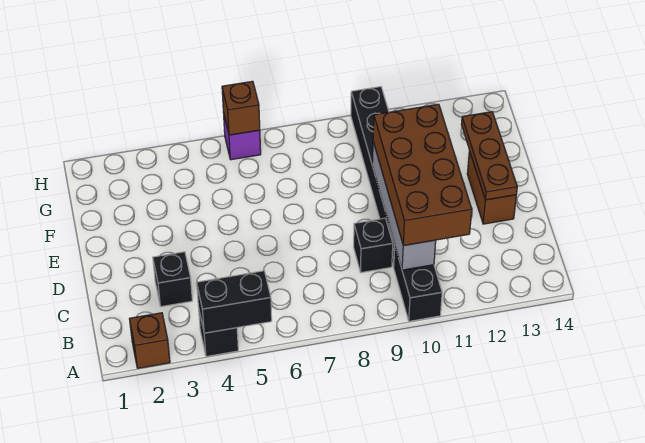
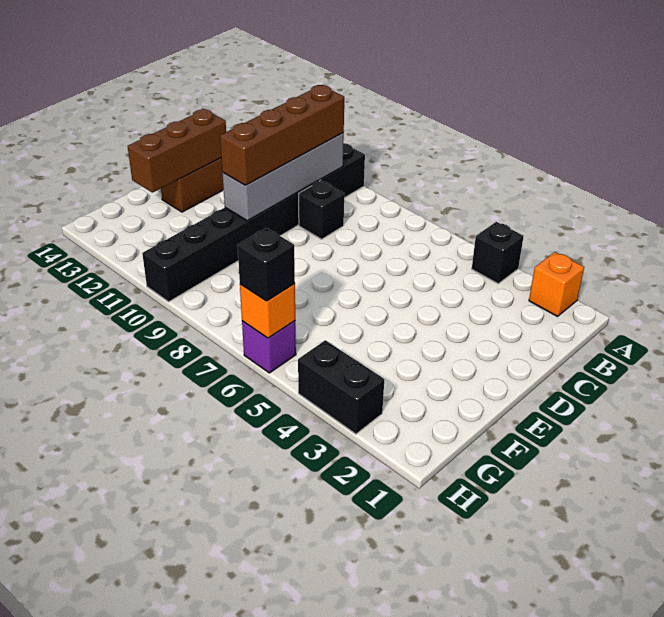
brown brick A2 level 1 -> orange brick A2 level 1
black brick A4:A5 level 2 -> black brick H3:H4 level 1
brown brick B10:E11 level 3 -> brown brick B10:E10 level 3
black brick C3 level 1 -> black brick H6 level 3
brown plate D13:F13 level 2 -> brown brick D13:F13 level 2
brown brick H6 level 2 -> orange brick H6 level 2

